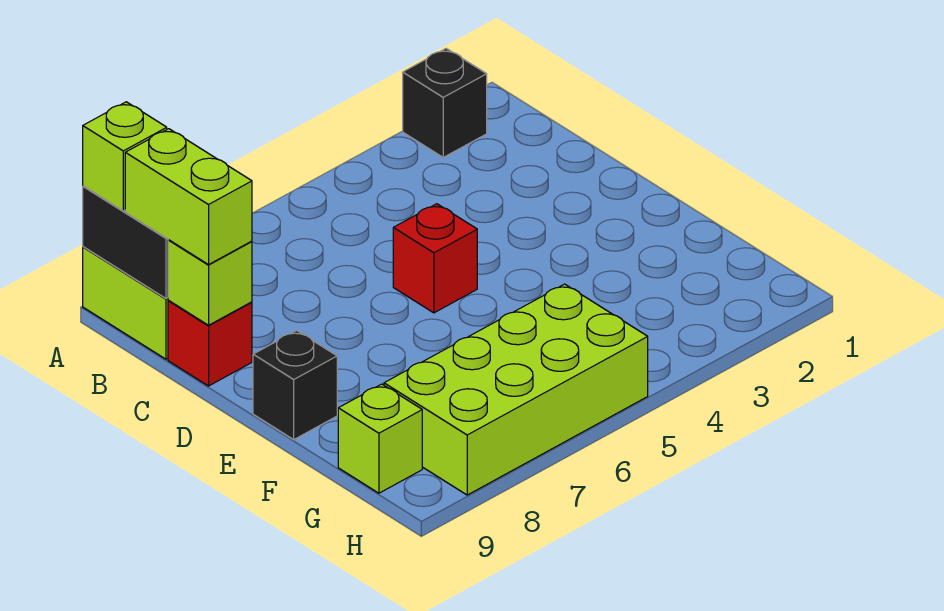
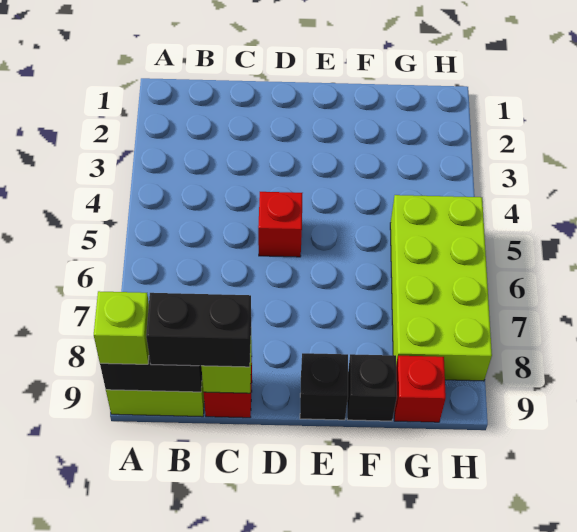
black brick A2 level 1 -> black brick F9 level 1
lime brick B9:C9 level 3 -> black brick B9:C9 level 3
lime brick G9 level 1 -> red brick G9 level 1

